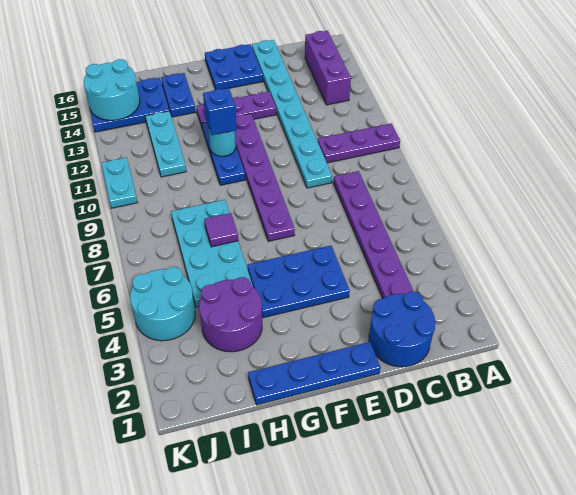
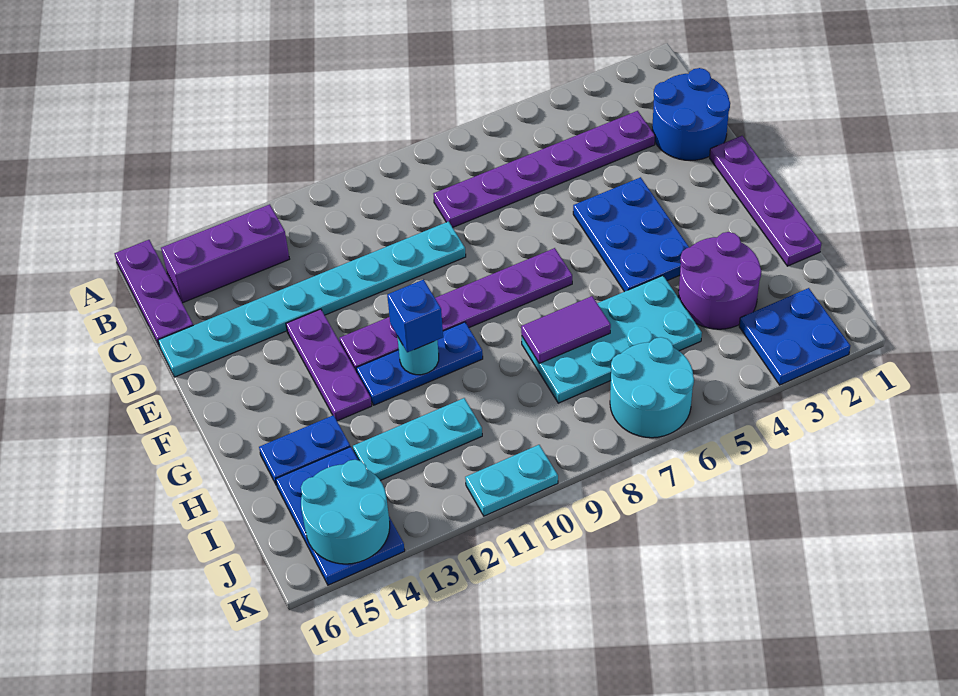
purple plate A10:C10 level 1 -> purple plate A16:C16 level 1
blue plate E1:H1 level 1 -> purple plate E1:H1 level 1
blue plate E15:F16 level 1 -> blue plate J2:K3 level 1
purple tile H7 level 2 -> purple tile H7:H8 level 2
cyan round brick J4:K5 level 1 -> cyan round brick J6:K7 level 1

